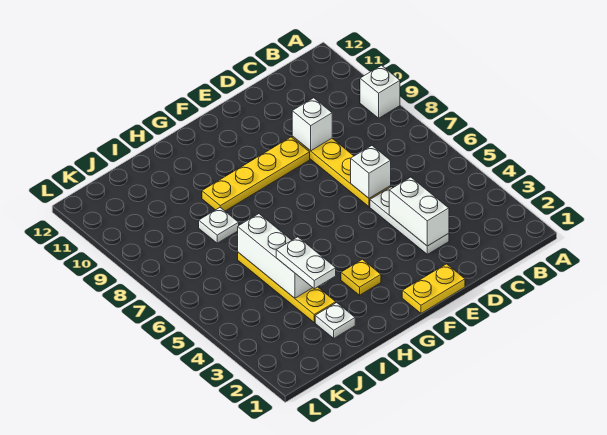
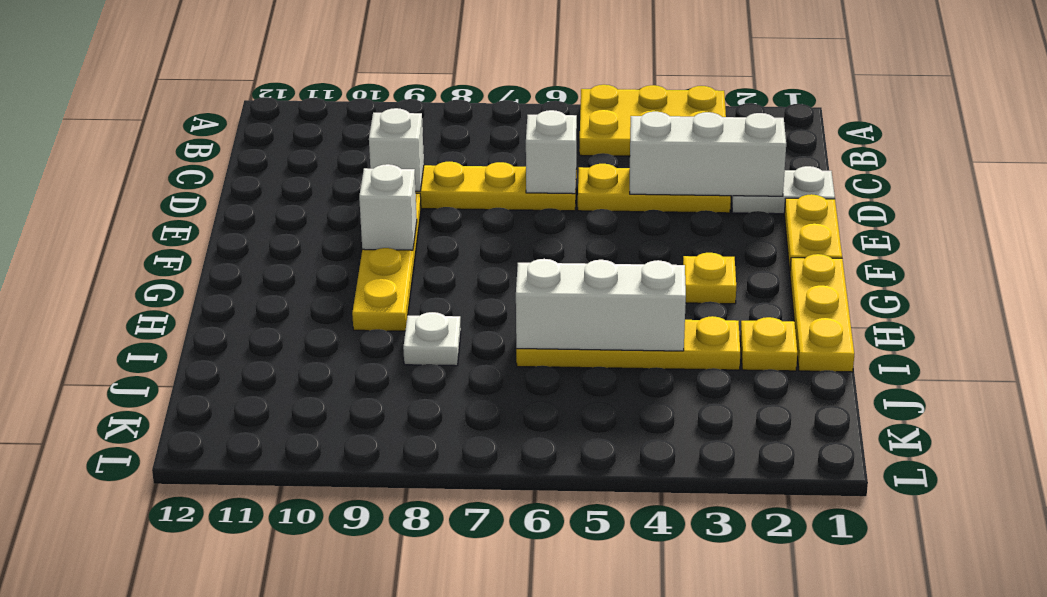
none -> yellow plate A3:B5 level 1
white brick A9 level 1 -> white brick F9 level 2
white plate D3:D5 level 1 -> yellow plate D3:D5 level 1
white brick D3:D4 level 2 -> white brick D2:D4 level 2
none -> yellow plate G1:I1 level 1
white plate I2 level 1 -> yellow plate I2 level 1
white plate I3:I4 level 3 -> white plate D1:D2 level 1

